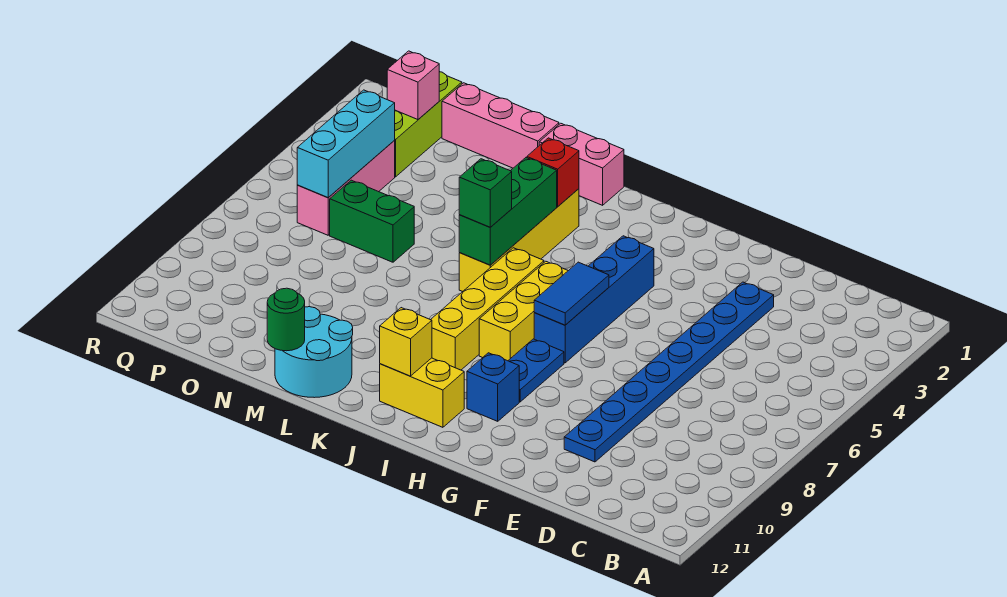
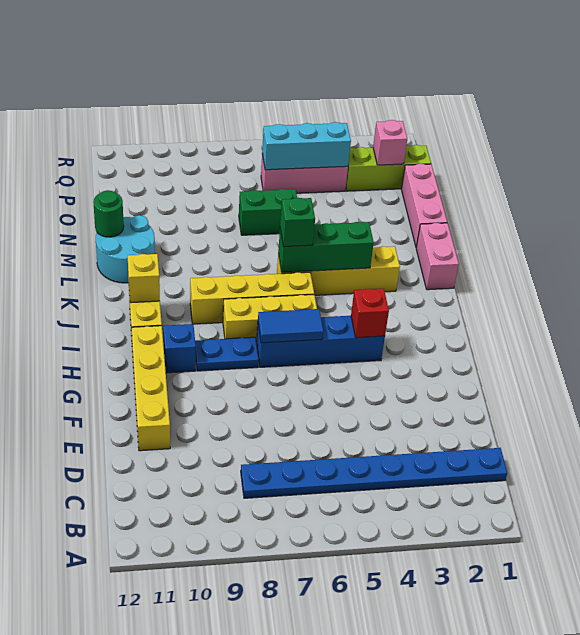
blue plate E3:E10 level 1 -> blue plate C1:C8 level 1
none -> yellow brick E11:H11 level 1
red brick K3 level 2 -> red brick H4 level 2
green brick N6:O6 level 1 -> green brick N6:N7 level 1

